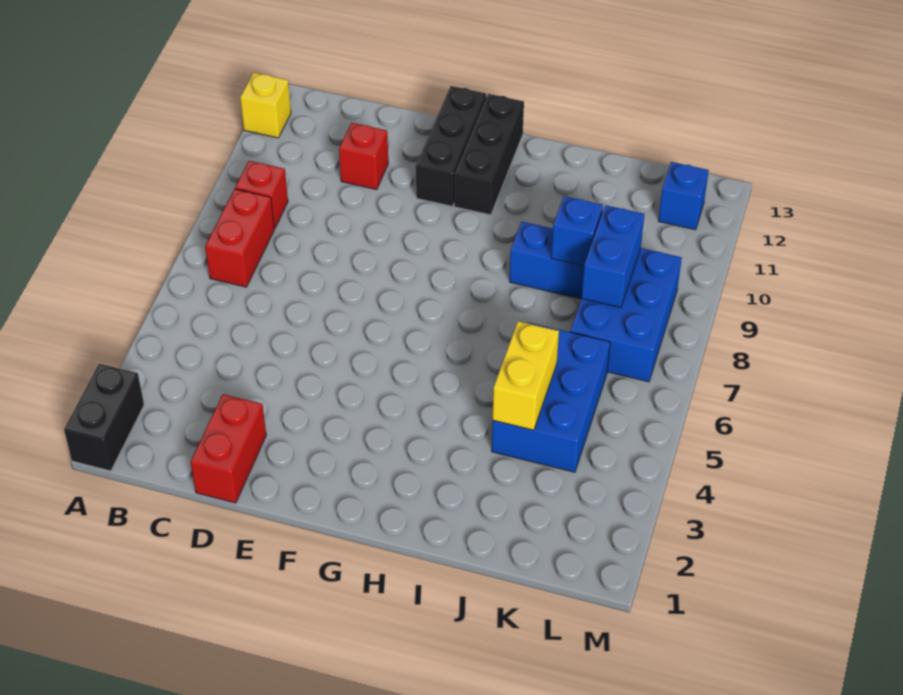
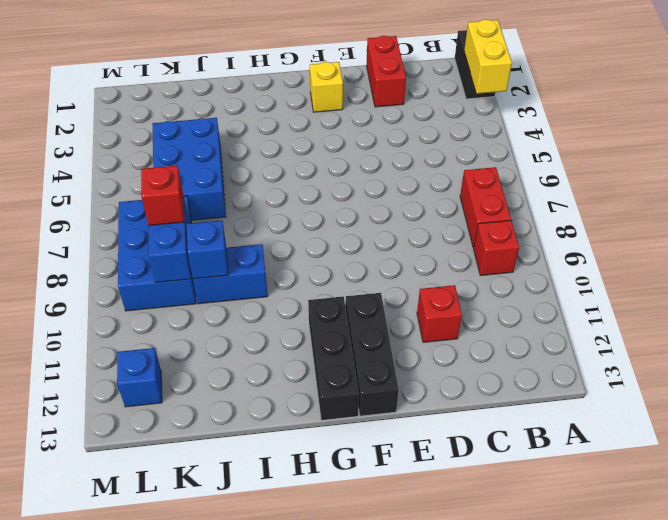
yellow brick A12 level 1 -> yellow brick F2 level 1
yellow brick J4:J5 level 2 -> yellow brick A2:A3 level 2
none -> red brick K8 level 3

